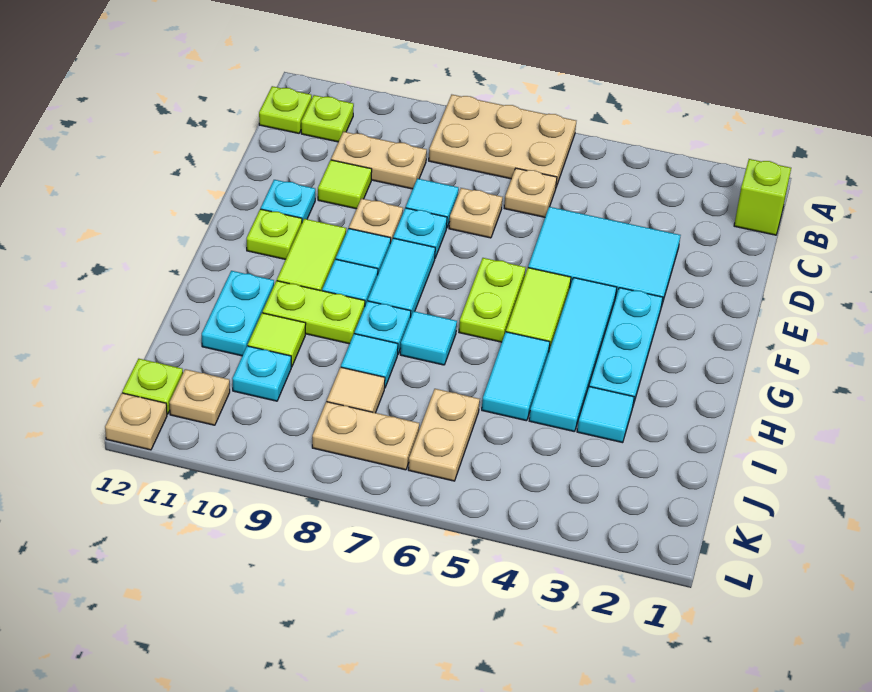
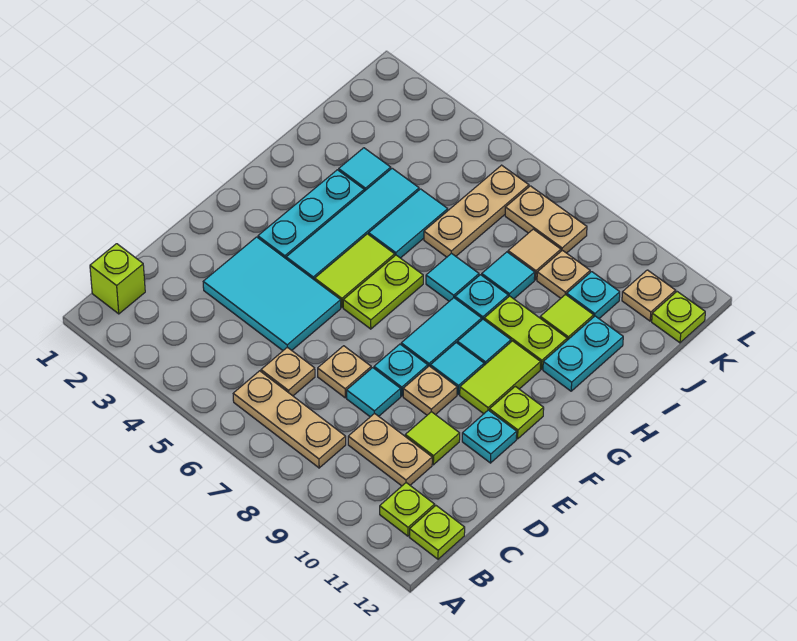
tan plate A6:B8 level 1 -> tan plate B6:B8 level 1
tan plate J6:K6 level 1 -> tan plate I6:K6 level 1
tan plate L12 level 1 -> tan plate J9 level 1

